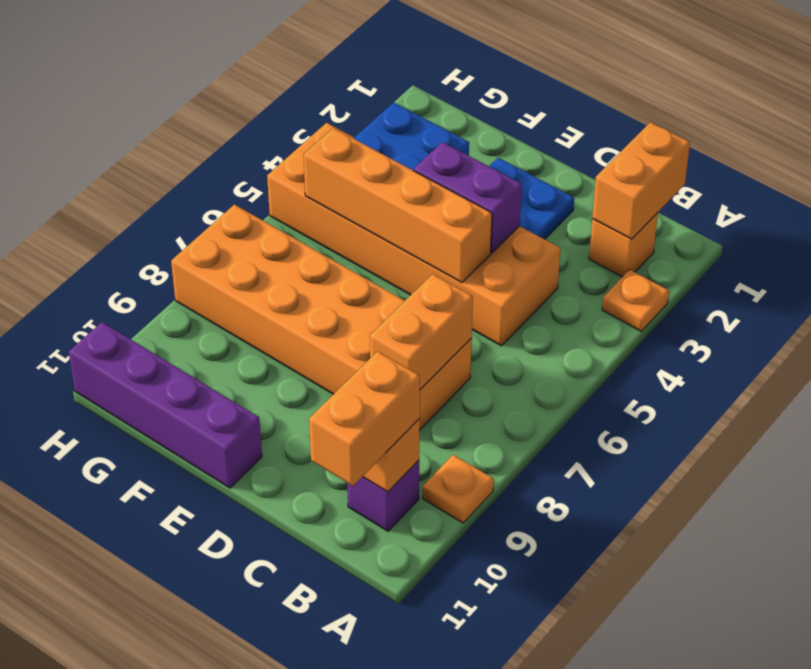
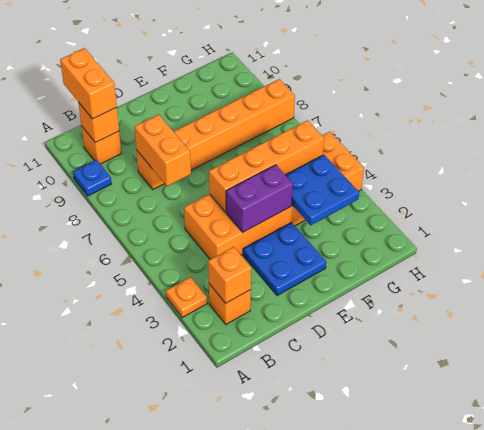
orange plate A9 level 1 -> blue plate A9 level 1
orange brick B1:B2 level 2 -> orange brick B2 level 2
purple brick B10 level 1 -> orange brick B10 level 1
orange brick C7:H8 level 1 -> orange brick C8:H8 level 1
purple brick E11:H11 level 1 -> none

